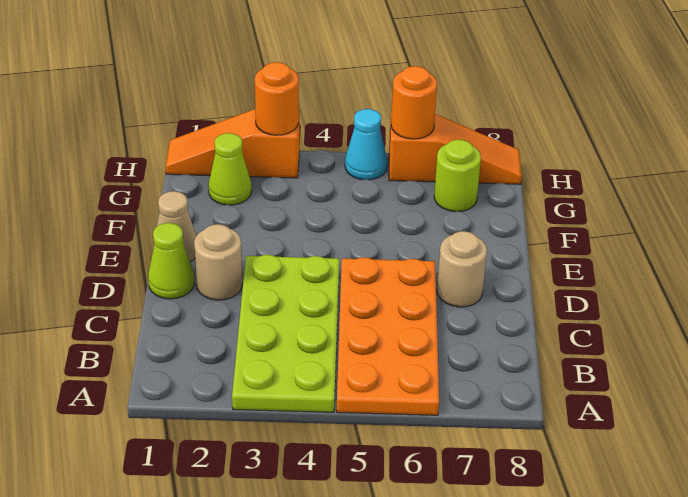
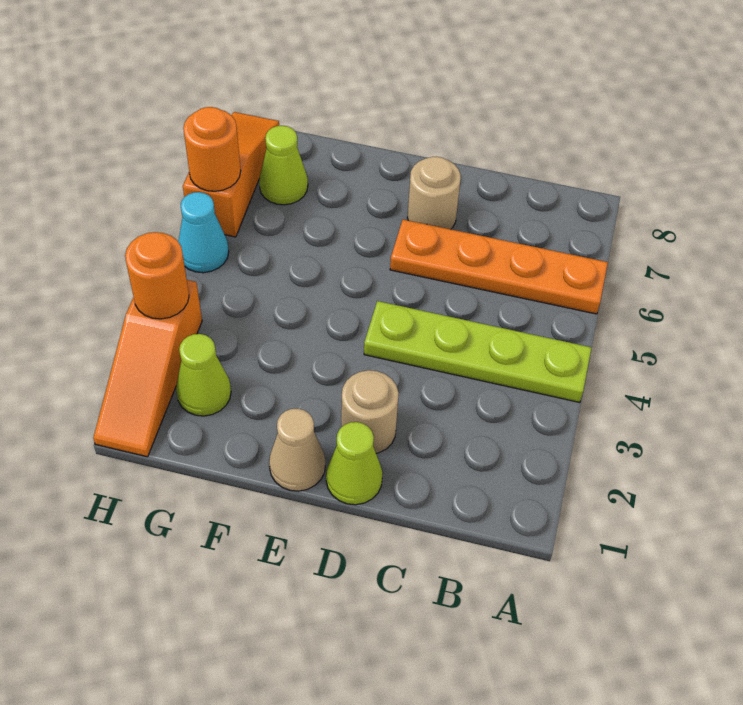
lime plate A3:D4 level 1 -> lime plate A4:D4 level 1
orange plate A5:D6 level 1 -> orange plate A6:D6 level 1
lime round brick G7 level 1 -> lime cone G7 level 1

